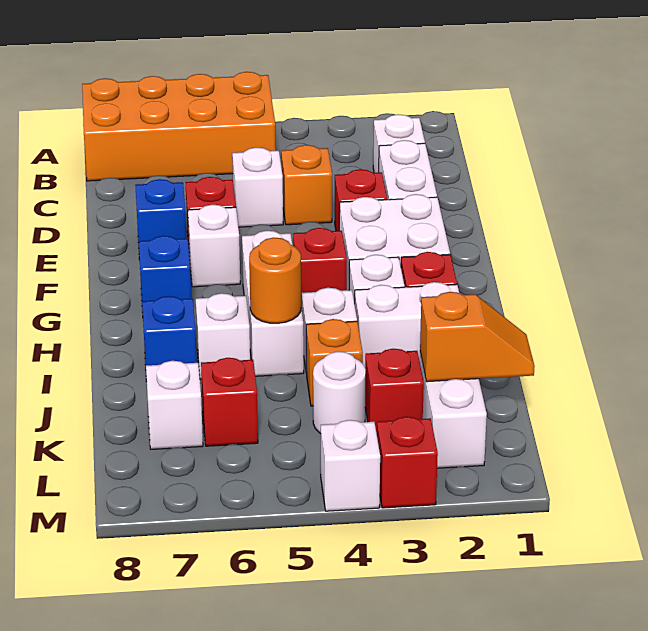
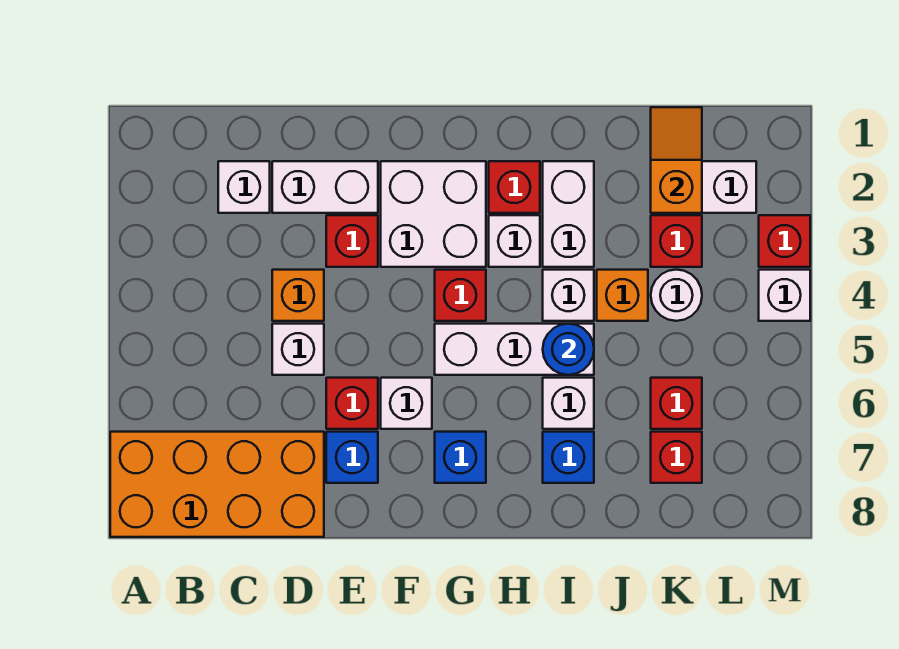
orange brick A5:B8 level 1 -> orange brick A7:D8 level 1
orange round brick I5 level 2 -> blue round brick I5 level 2
white brick K7 level 1 -> red brick K7 level 1

